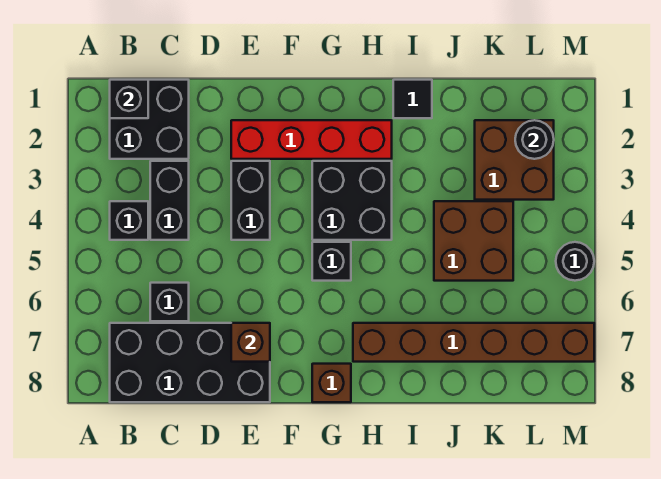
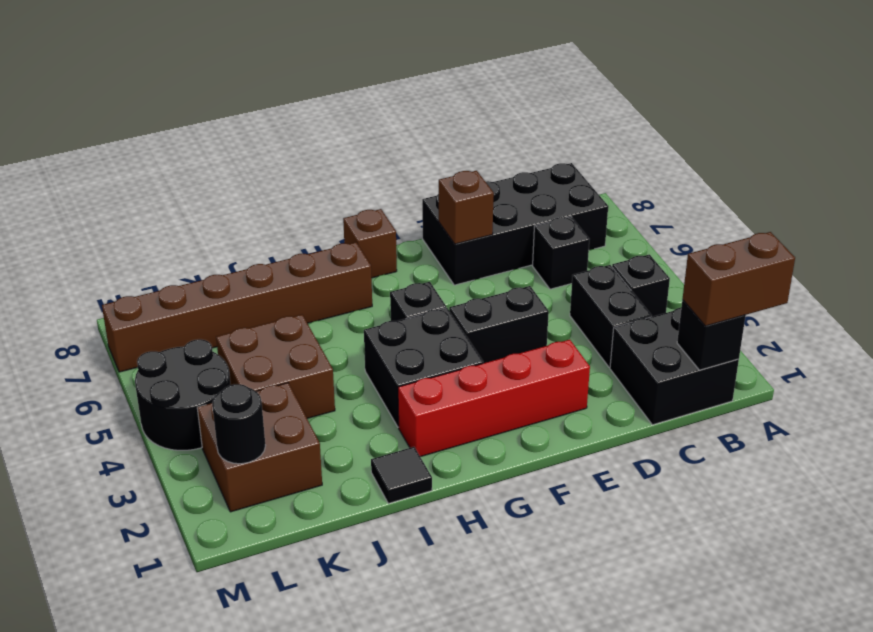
none -> brown brick A1:B1 level 3
black brick E3:E4 level 1 -> black brick E4:F4 level 1
black round brick M5 level 1 -> black round brick L4:M5 level 1

